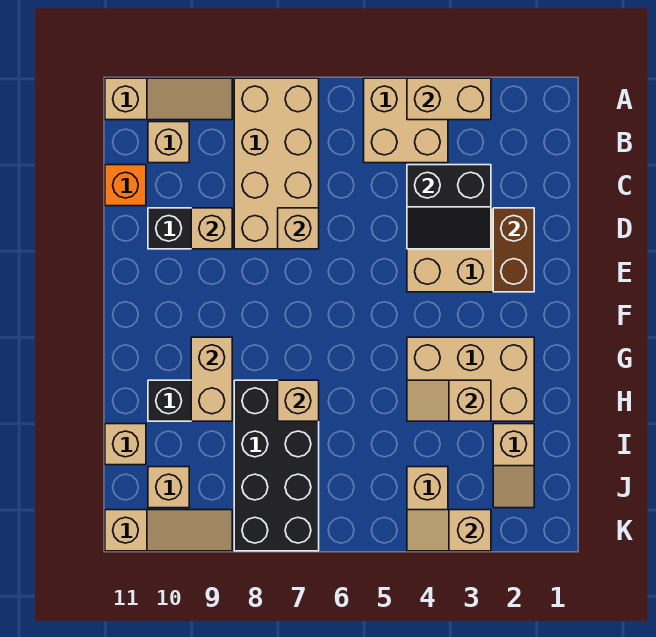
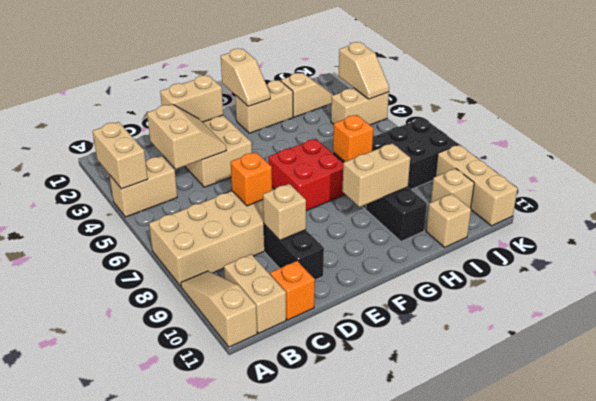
tan brick A4:B5 level 1 -> tan brick A4:B4 level 1
tan brick B10 level 1 -> tan brick B10:B11 level 1
black slope C3:D4 level 2 top C -> tan slope C3:D4 level 2 top C
brown brick D2:E2 level 2 -> tan brick D2:E2 level 2
tan brick D7 level 2 -> orange brick D7 level 2
none -> red brick F6:G7 level 1
tan brick G2:H4 level 1 -> tan brick G2:H2 level 1
tan slope H3:H4 level 2 top 3 -> tan slope G1:G2 level 2 top 1
tan brick H7 level 2 -> orange brick H7 level 2
tan slope K9:K11 level 1 top 11 -> tan brick K9:K11 level 1

